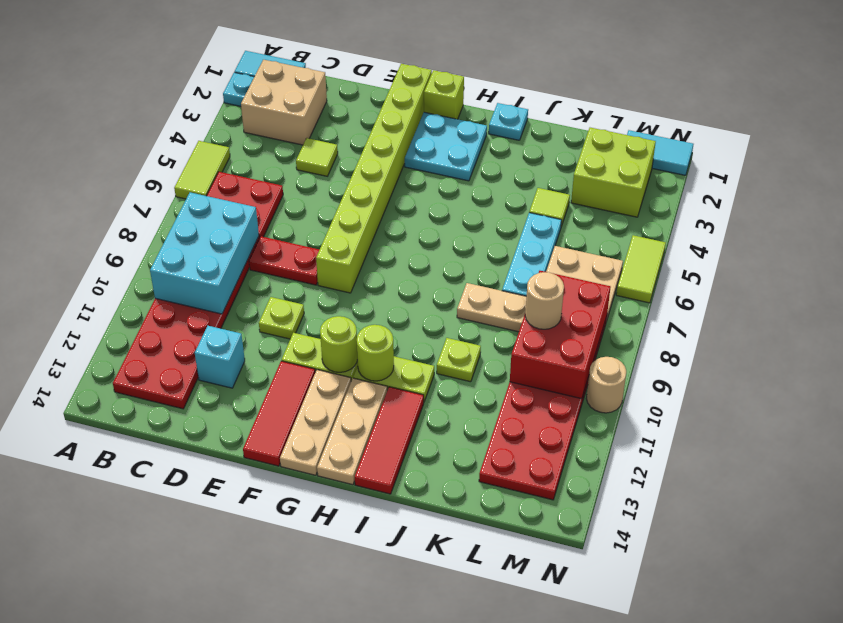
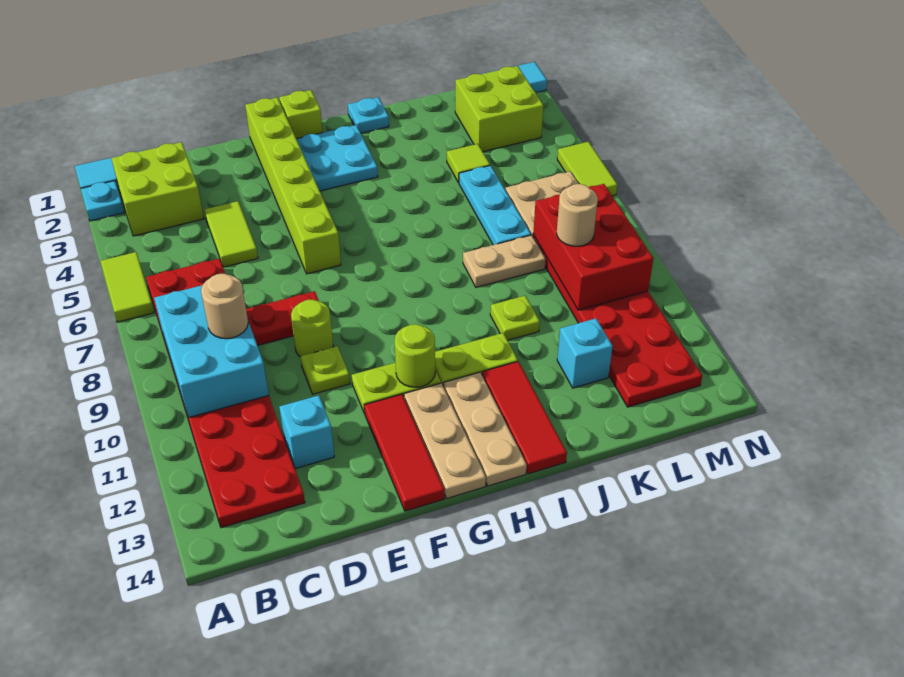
tan brick B2:C3 level 1 -> lime brick B2:C3 level 1
lime tile D4 level 1 -> lime tile D4:D5 level 1
lime brick F1:F8 level 1 -> lime brick F1:F6 level 1
lime round brick H11 level 2 -> lime round brick E9 level 1
none -> cyan brick K12 level 1
tan round brick N10 level 1 -> tan round brick C9 level 3

